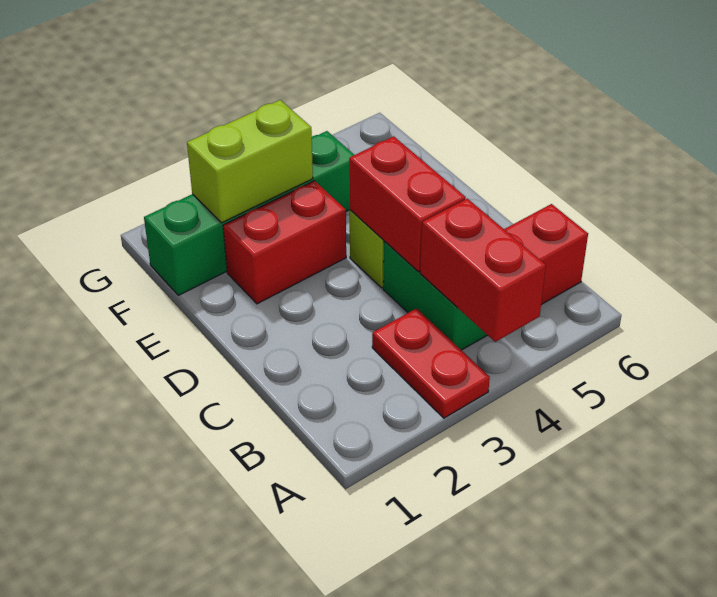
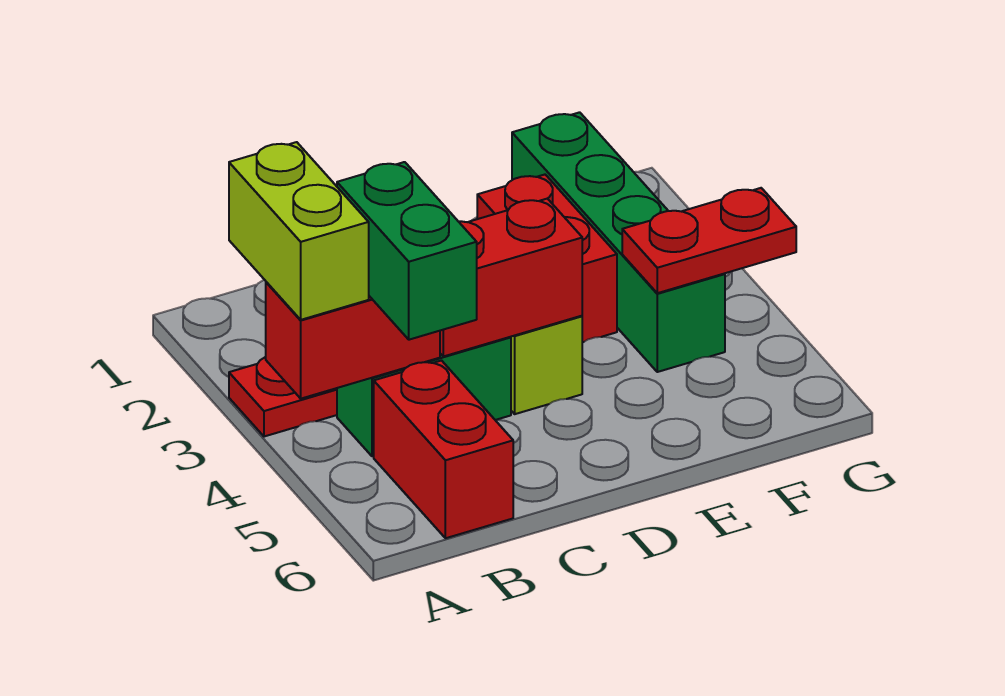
none -> green brick B4:B5 level 3
lime brick F2:F3 level 2 -> lime brick A3:A4 level 3
none -> red plate F4:G4 level 2

